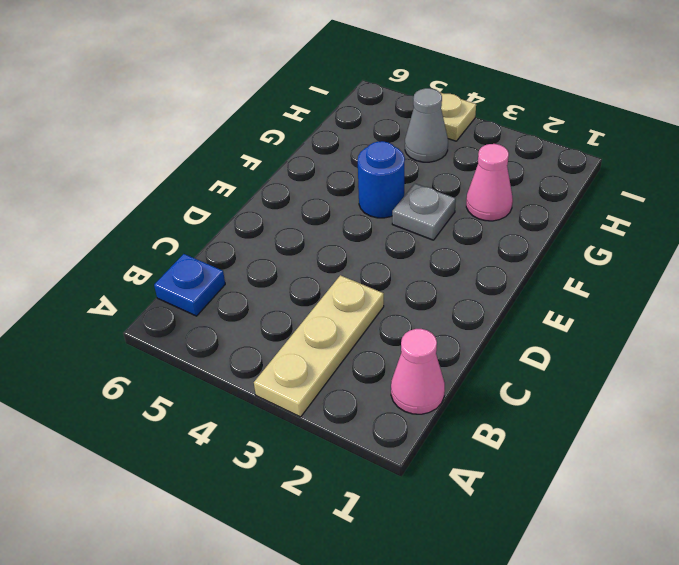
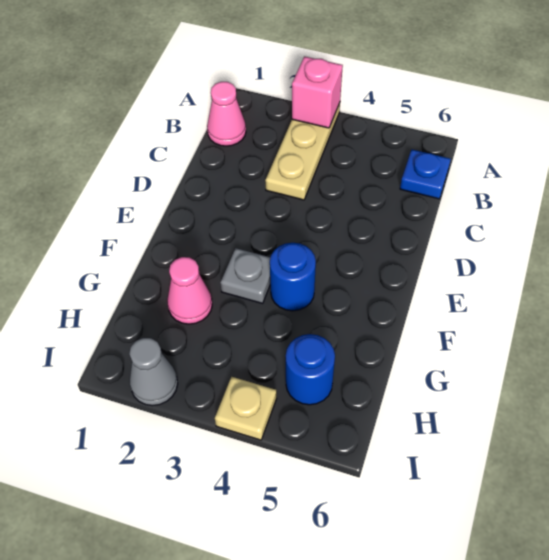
none -> pink brick A3 level 2
grey cone H4 level 1 -> grey cone I2 level 1
none -> blue round brick H5 level 1

